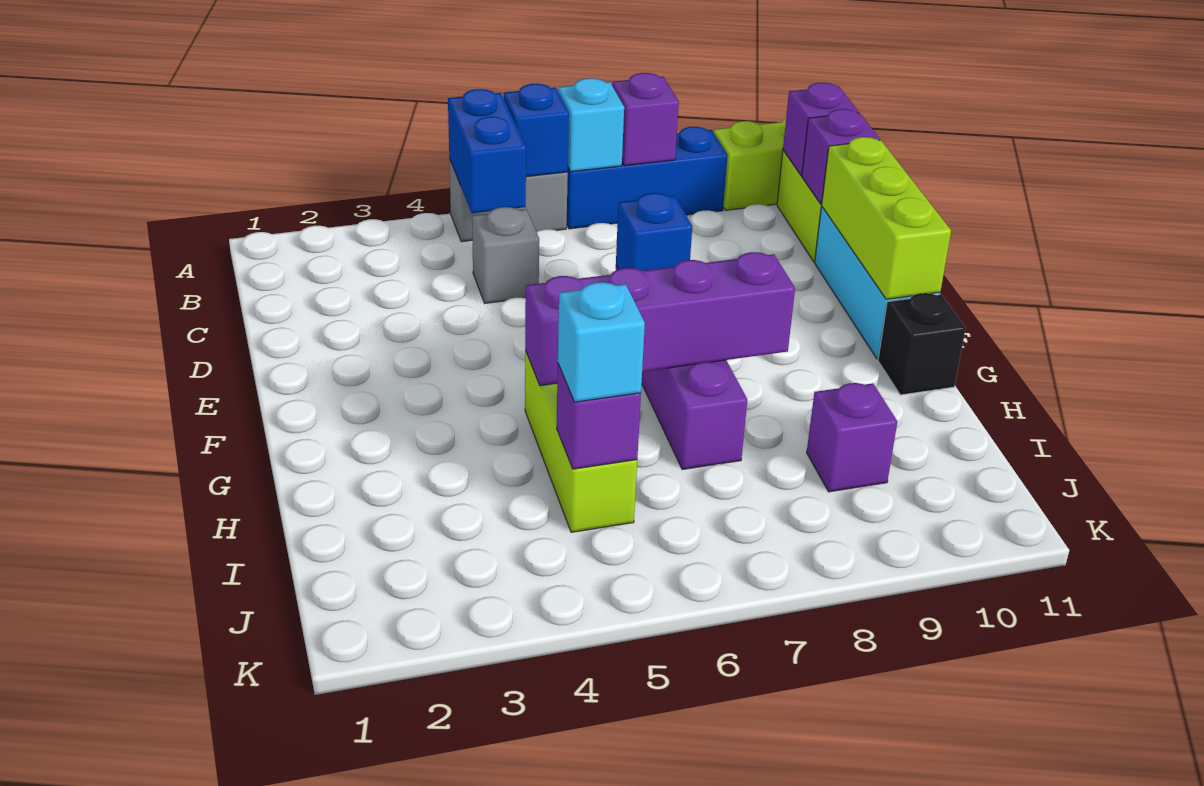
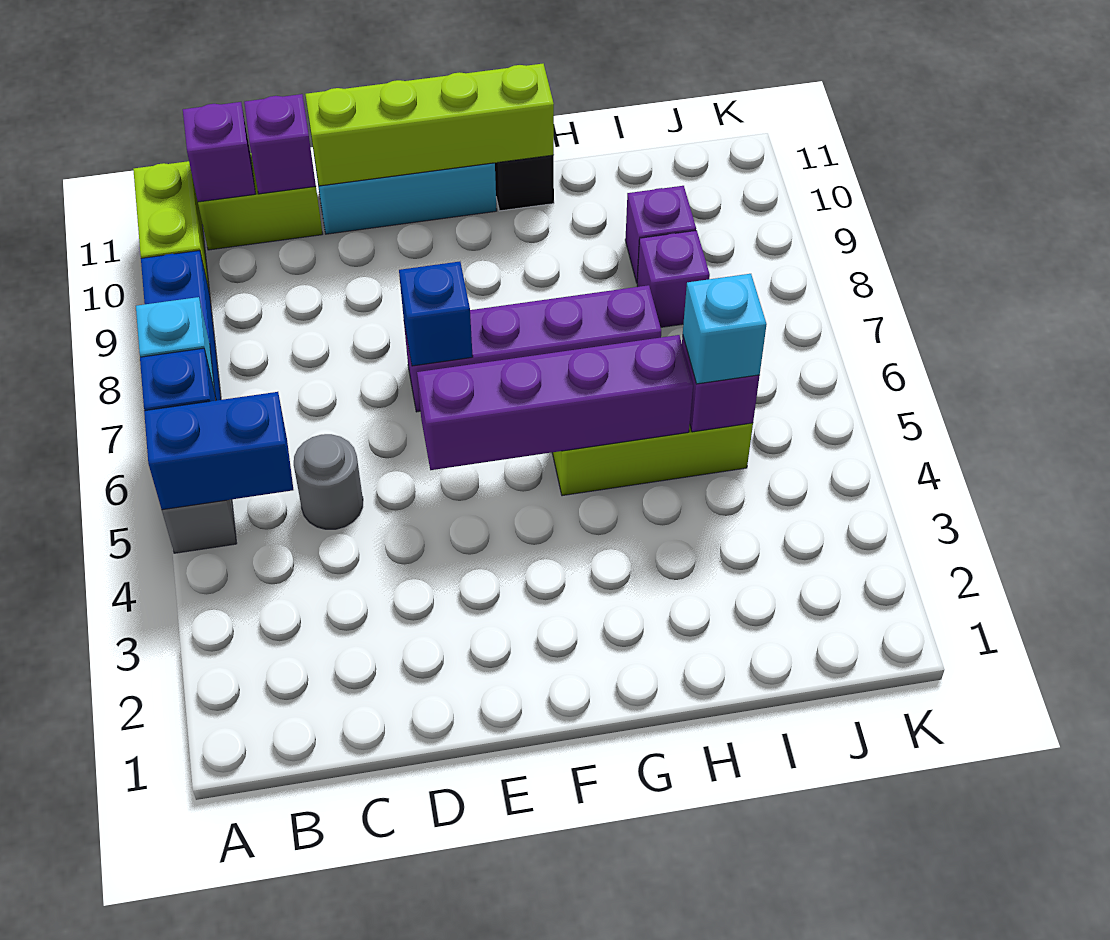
purple brick A8 level 2 -> purple brick I8 level 1
grey brick C5 level 1 -> grey round brick C5 level 1
lime brick D11:F11 level 2 -> lime brick D11:G11 level 2
purple brick G5:G8 level 2 -> purple brick E5:H5 level 2

